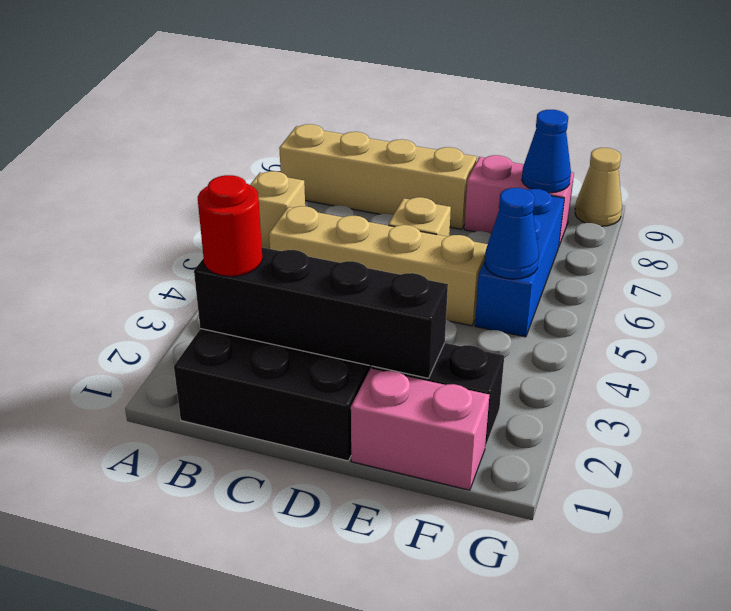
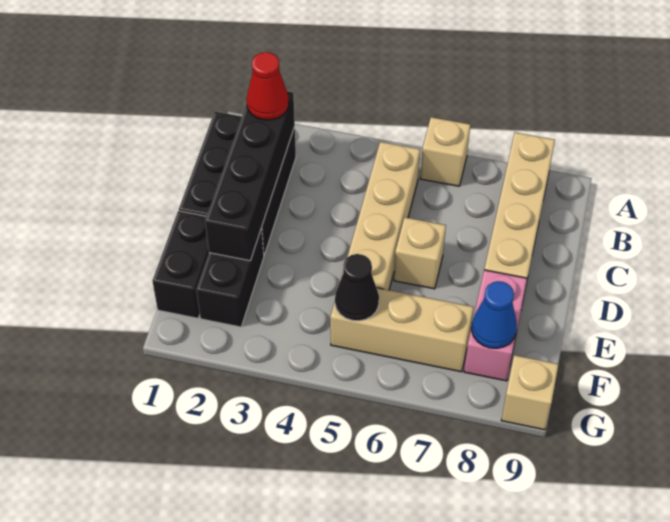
red round brick B2 level 3 -> red cone B2 level 3
pink brick E1:F1 level 1 -> black brick E1:F1 level 1
blue brick F5:F7 level 1 -> tan brick F5:F7 level 1
blue cone F5 level 2 -> black cone F5 level 2
tan cone G9 level 1 -> tan brick G9 level 1

